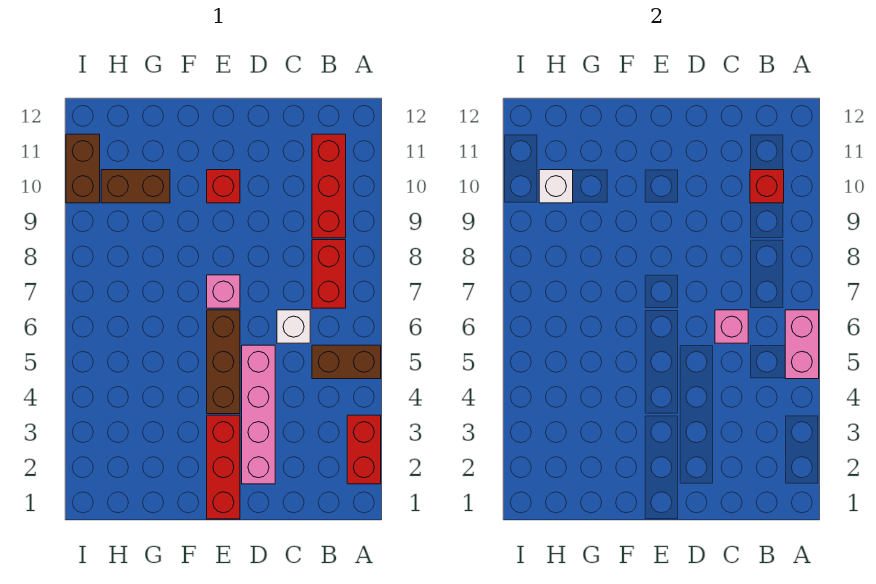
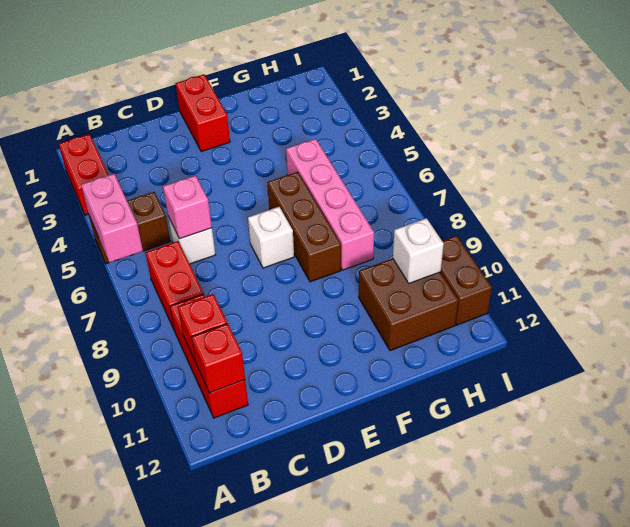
pink brick D2:D5 level 1 -> pink brick G5:G8 level 1
red brick E1:E3 level 1 -> red brick E1:E2 level 1
brown brick E4:E6 level 1 -> brown brick F6:F8 level 1
pink brick E7 level 1 -> white brick E7 level 1
red brick E10 level 1 -> red brick B11 level 2
brown brick G10:H10 level 1 -> brown brick G10:H11 level 1

